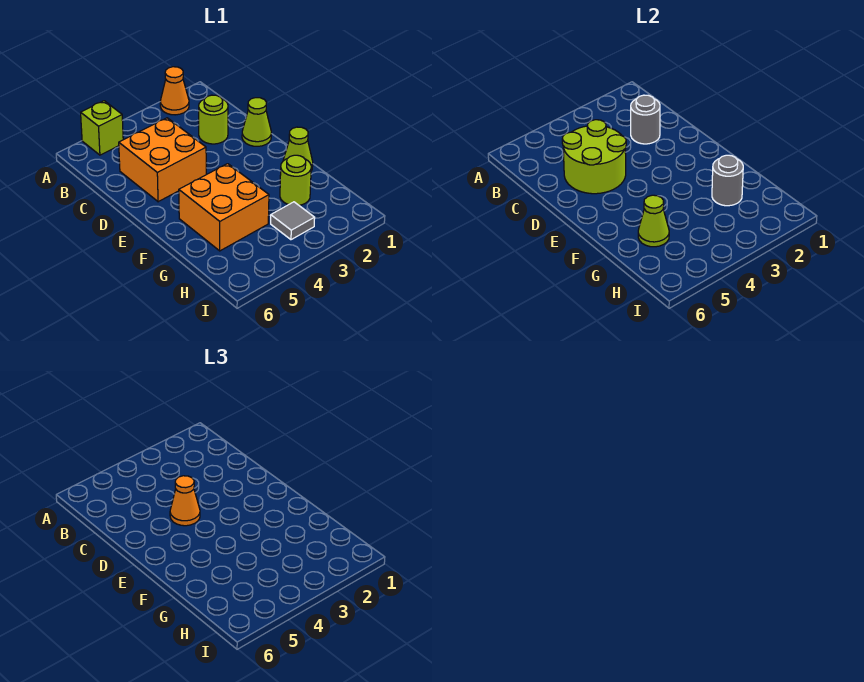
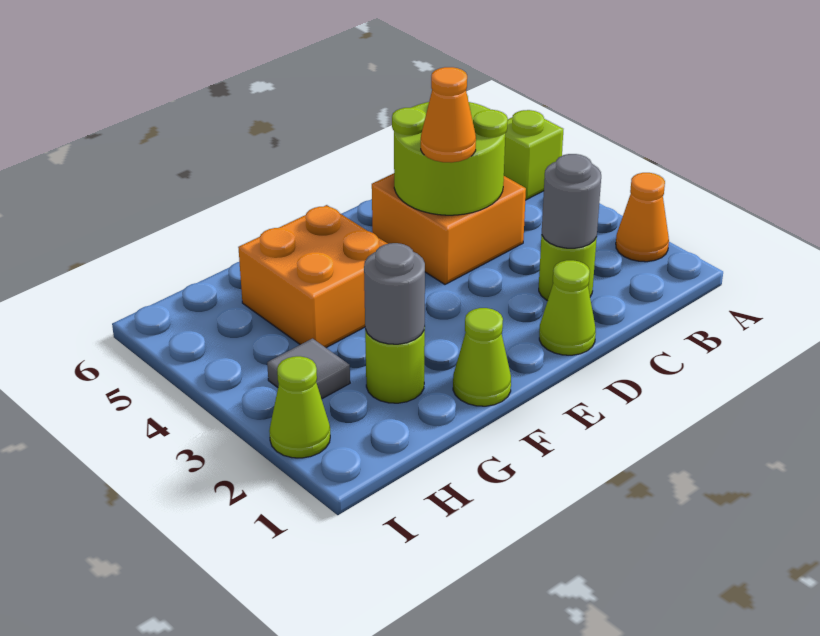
lime cone G5 level 2 -> lime cone I2 level 1

